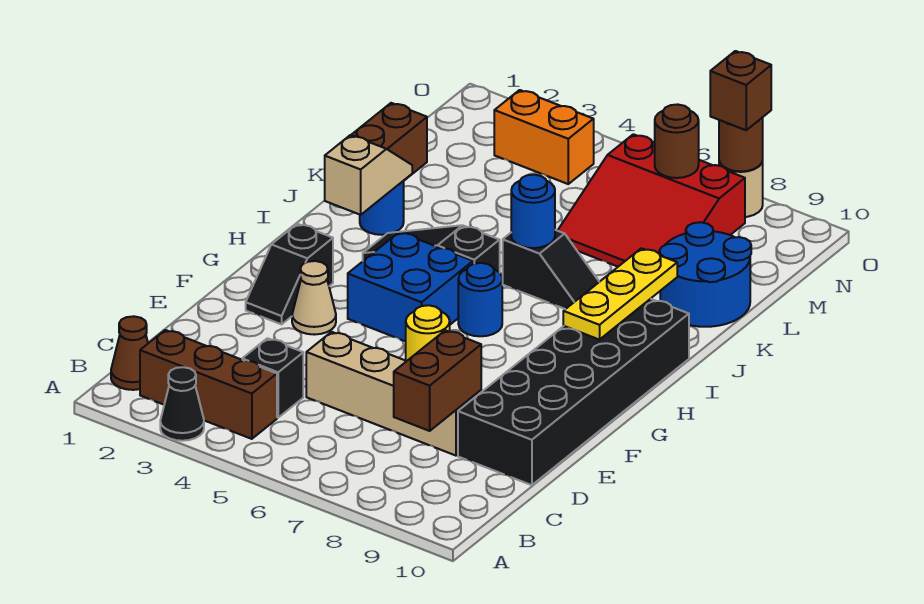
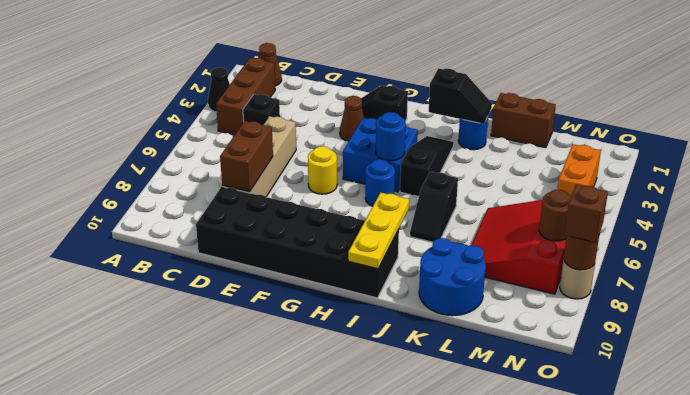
brown brick C8:D8 level 2 -> brown brick D7:D8 level 2
tan cone F3 level 1 -> brown cone F3 level 1
yellow plate H9:J9 level 2 -> yellow plate I8:I10 level 2
tan slope I2:J2 level 2 top I -> black slope I2:J2 level 2 top I
blue round brick J6 level 2 -> blue round brick H5 level 2

